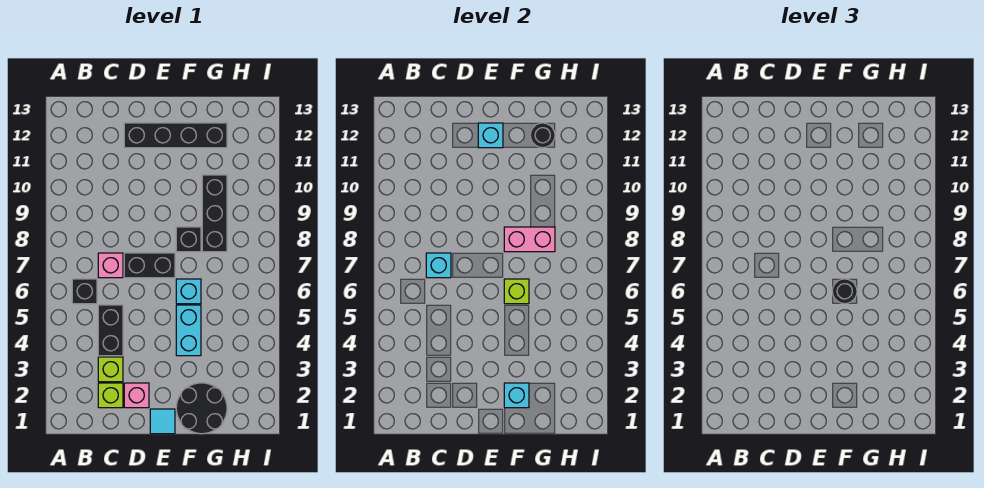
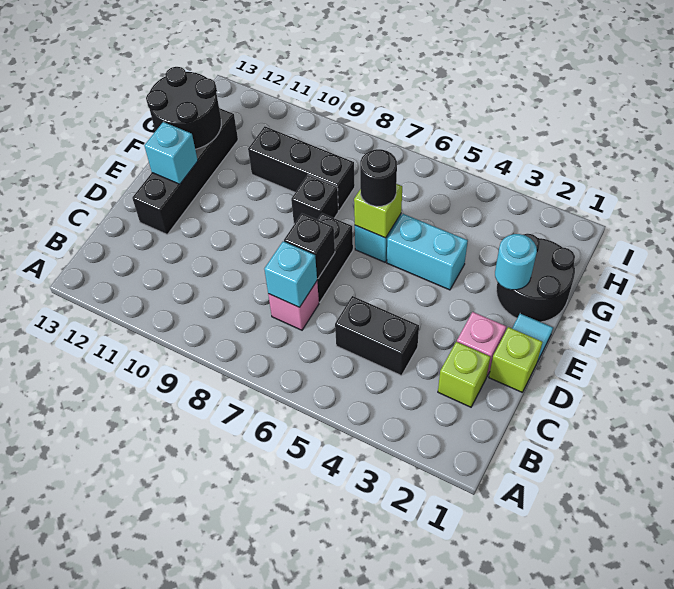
black brick B6 level 1 -> black brick D7 level 2
lime brick C3 level 1 -> lime brick D1 level 1
cyan brick F2 level 2 -> cyan round brick F2 level 2
pink brick F8:G8 level 2 -> none
black round brick G12 level 2 -> black round brick F12:G13 level 2

